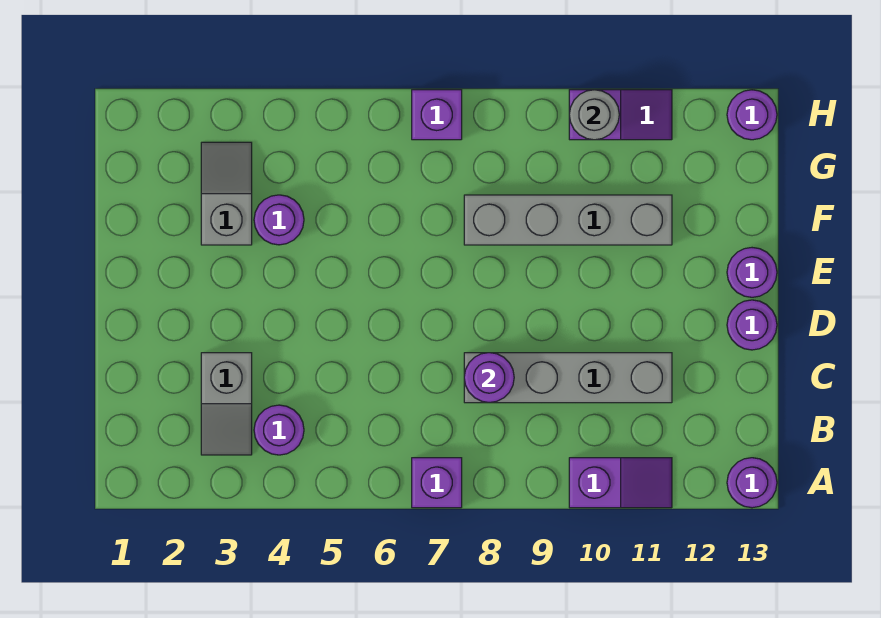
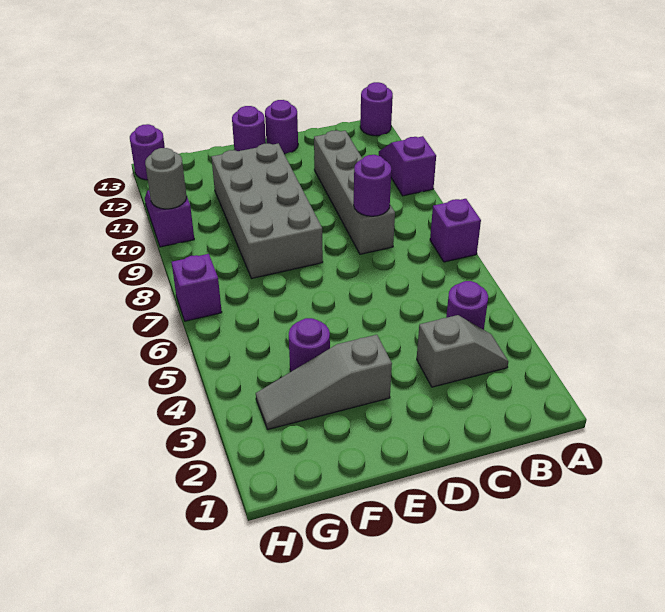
grey slope F3:G3 level 1 top F -> grey slope E3:G3 level 1 top E
grey brick F8:F11 level 1 -> grey brick E8:F11 level 1

